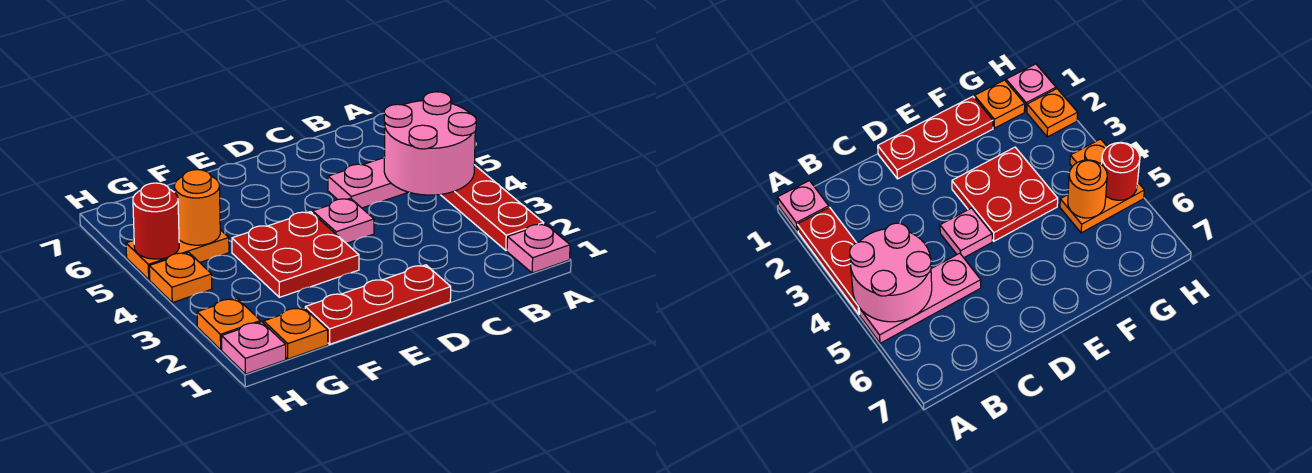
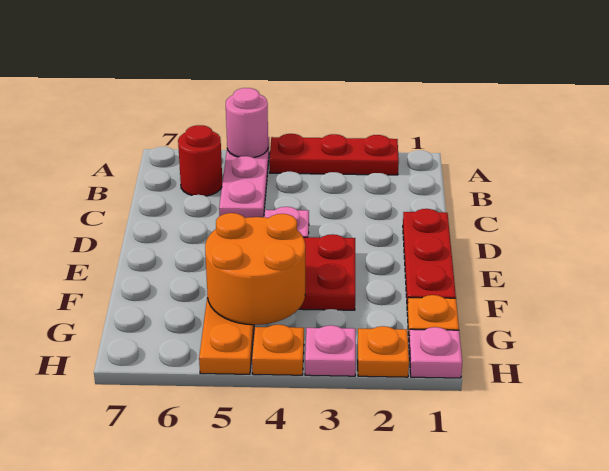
pink plate A1 level 1 -> pink plate H3 level 1
pink round brick A4:B5 level 2 -> pink round brick A5 level 2
orange round brick G5 level 2 -> orange round brick F4:G5 level 2
red round brick H5 level 2 -> red round brick B6 level 1

